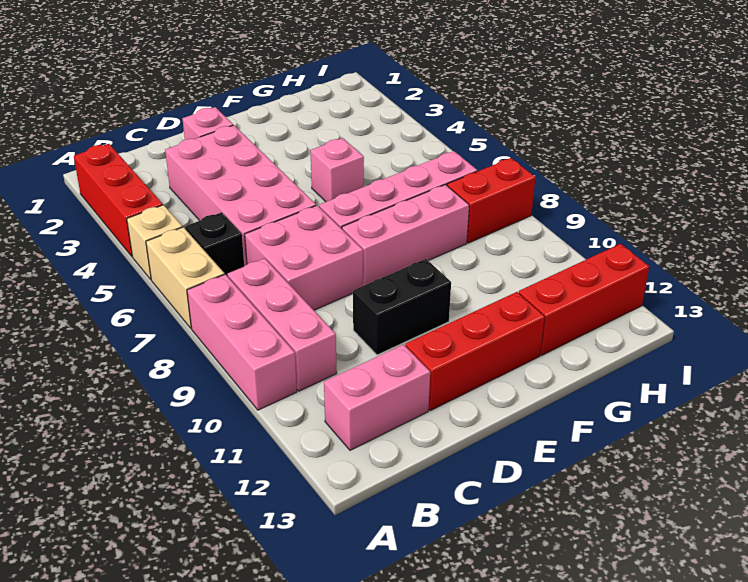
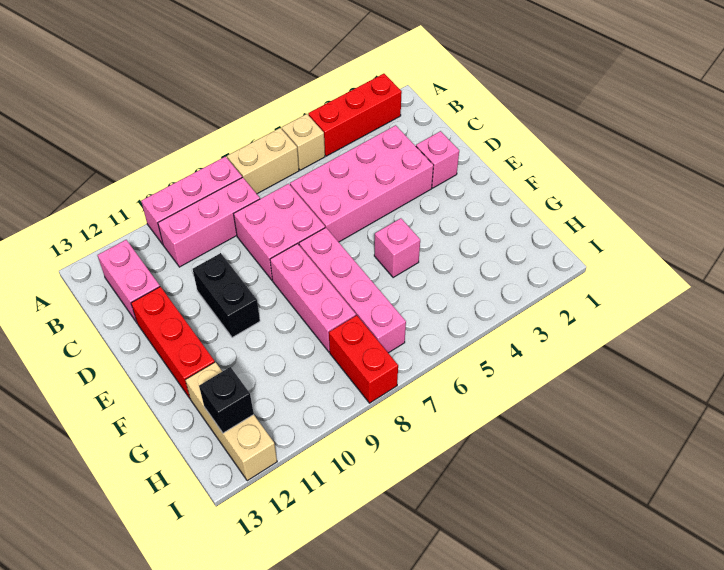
black brick B6 level 1 -> black brick H12 level 2
red brick G12:I12 level 1 -> tan brick G12:I12 level 1

